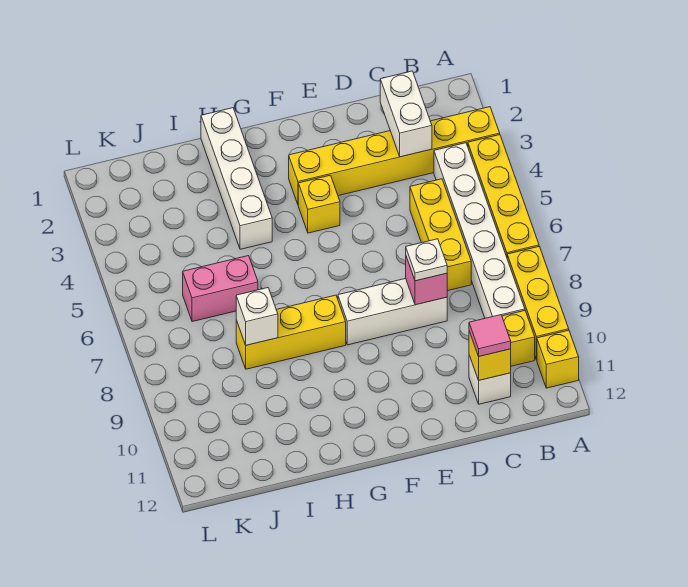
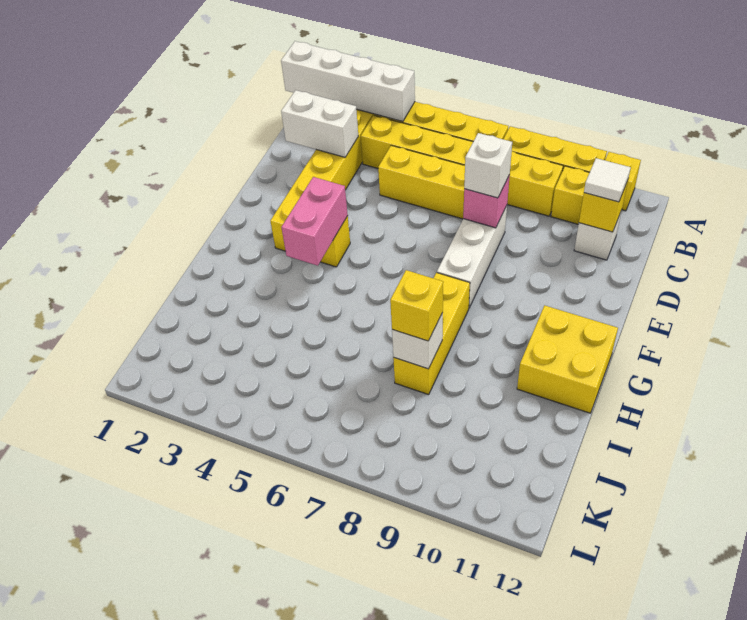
white brick B4:B9 level 1 -> yellow brick B4:B9 level 1
pink tile C11 level 3 -> white tile C11 level 3
white plate D8 level 3 -> white brick D8 level 3
none -> yellow brick G11:H12 level 1
white brick H1:H4 level 1 -> white brick A1:A4 level 2
pink brick I6:J6 level 1 -> pink brick F4:G4 level 2
none -> yellow brick I8 level 3

